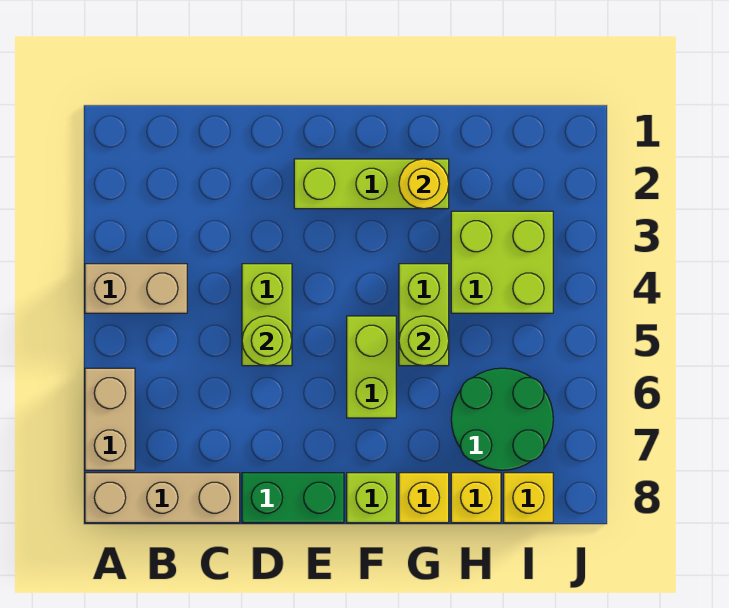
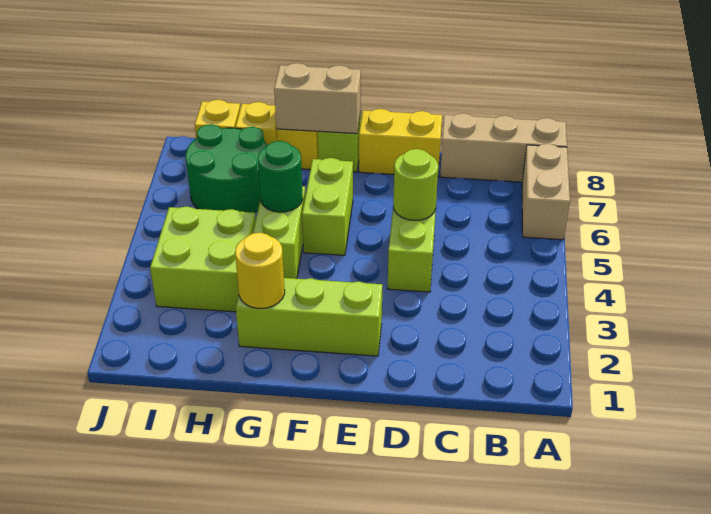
tan brick A4:B4 level 1 -> tan brick F8:G8 level 2
green brick D8:E8 level 1 -> yellow brick D8:E8 level 1
lime round brick G5 level 2 -> green round brick G5 level 2

